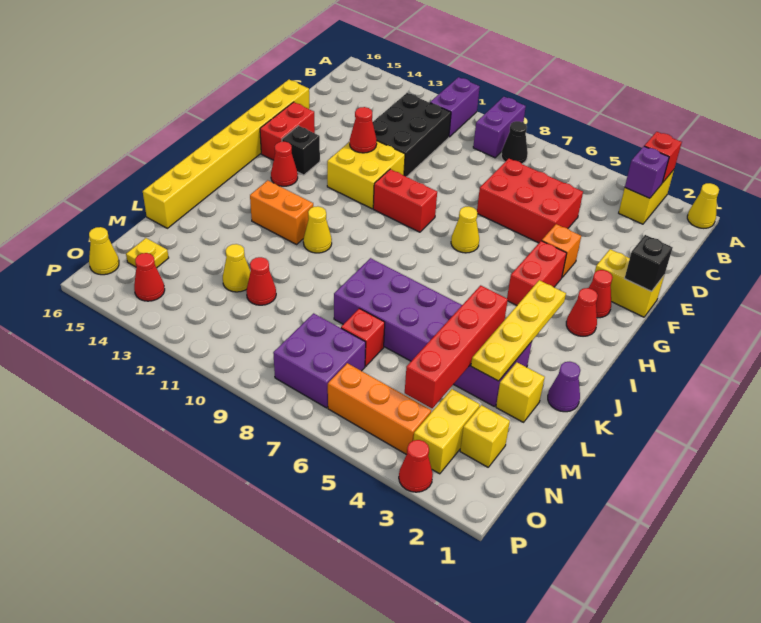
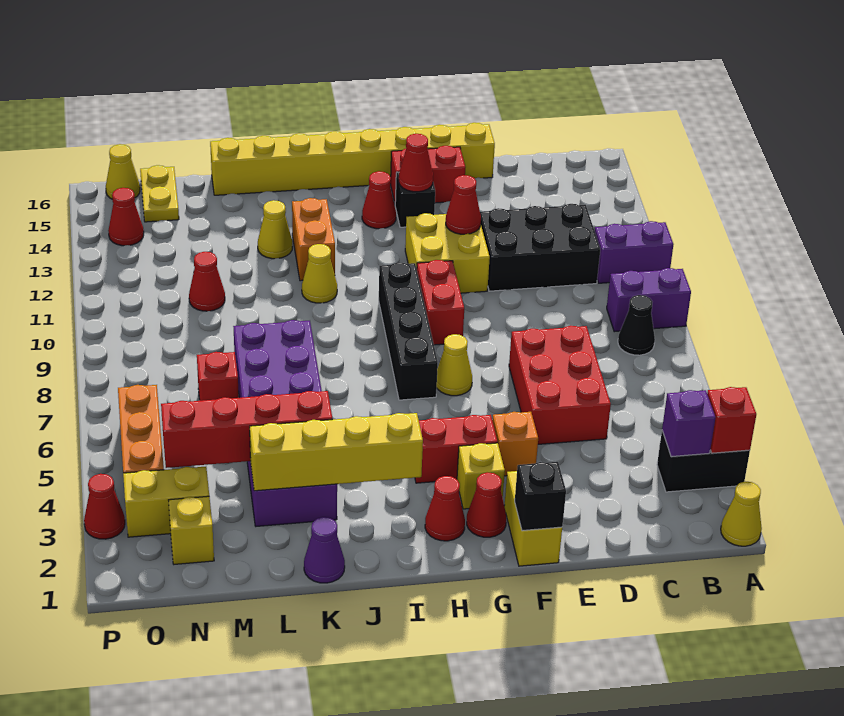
yellow brick A3:B3 level 1 -> black brick A3:B3 level 1
none -> red cone G14 level 2
none -> black brick H7:H10 level 1
yellow plate I3:L3 level 2 -> yellow brick I3:L3 level 2
yellow brick L2 level 1 -> yellow brick G3 level 1
yellow cone M12 level 1 -> yellow cone K13 level 1
purple brick N7:O8 level 1 -> none
yellow plate N15 level 1 -> yellow plate N15:N16 level 1

